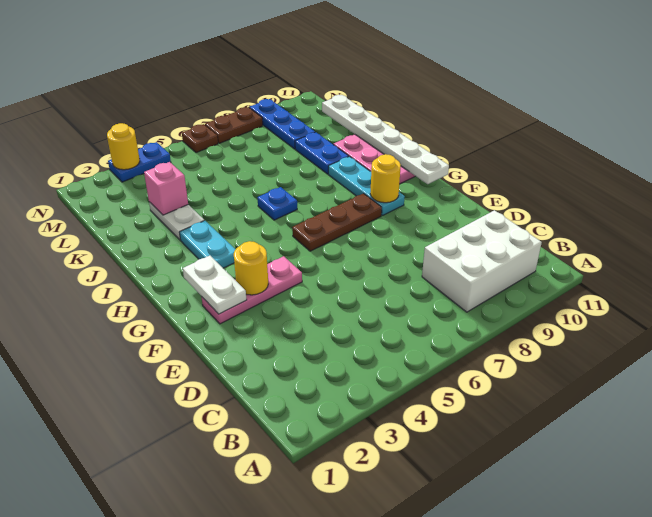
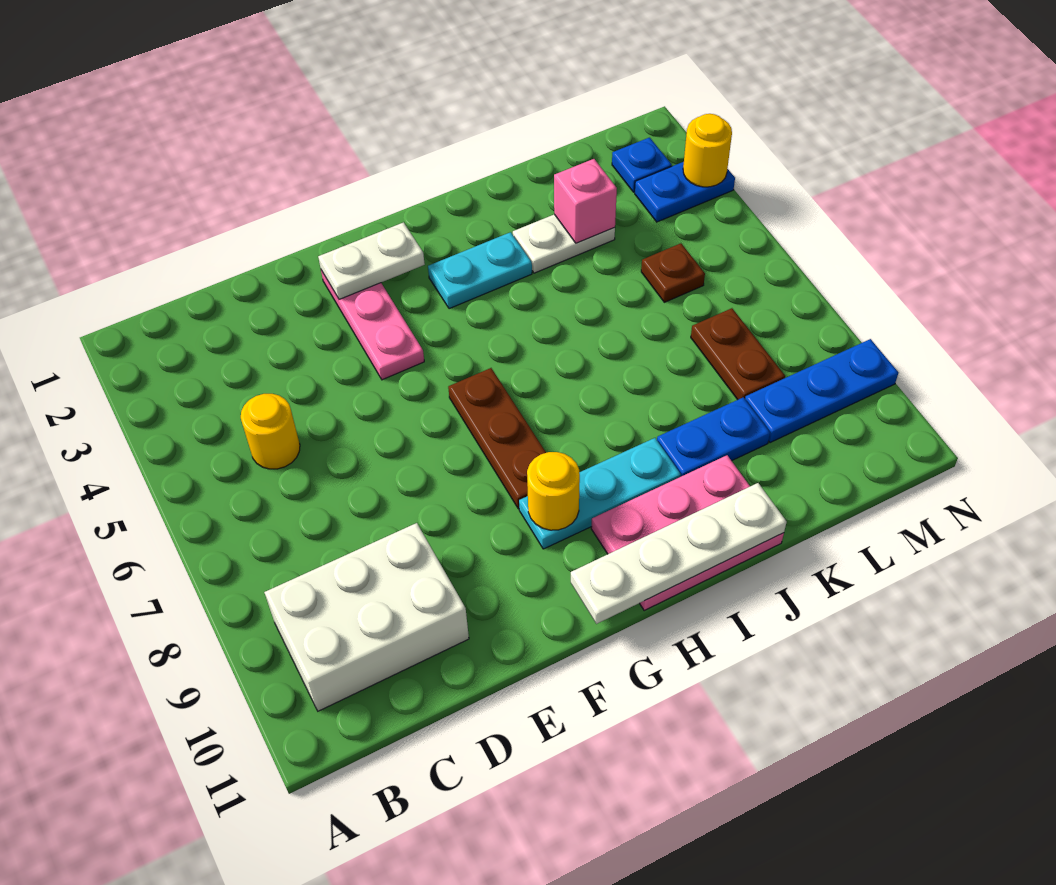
white brick B8:C10 level 1 -> white brick B9:D10 level 1
yellow round brick F3 level 2 -> yellow round brick C5 level 1
white plate G11:L11 level 2 -> white plate G11:J11 level 2
blue plate I6 level 1 -> blue plate M2 level 1
blue plate N3:N4 level 1 -> blue plate M3:N3 level 1
brown plate N6 level 1 -> brown plate L5 level 1
brown plate N7:N8 level 1 -> brown plate L7:L8 level 1

